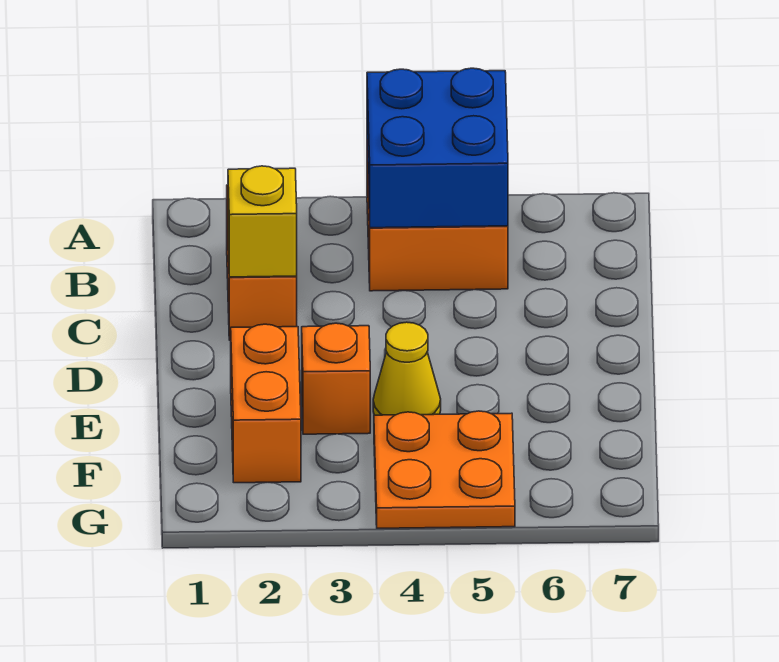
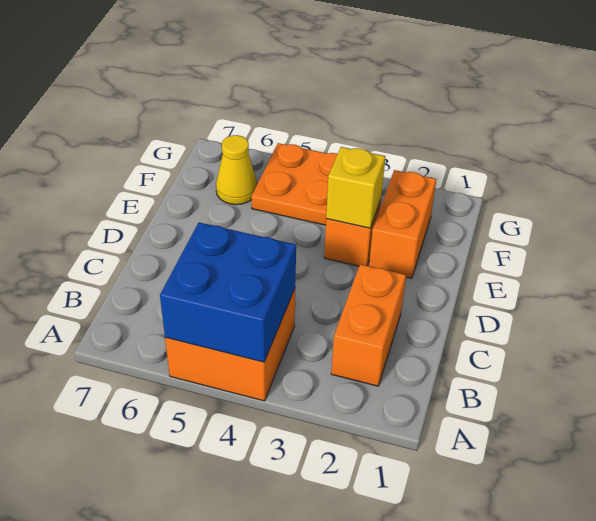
yellow brick C2 level 2 -> yellow brick E3 level 2
yellow cone E4 level 1 -> yellow cone F6 level 1

